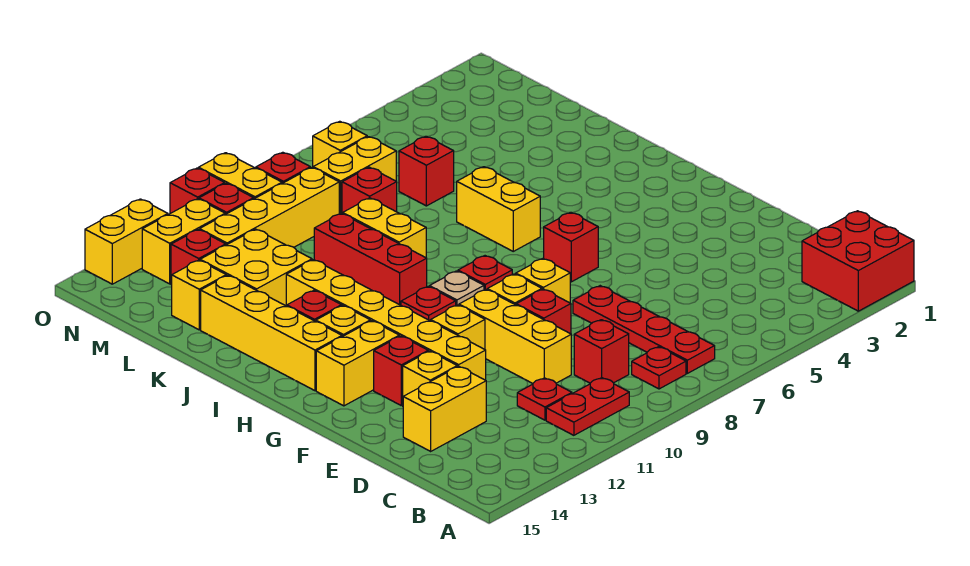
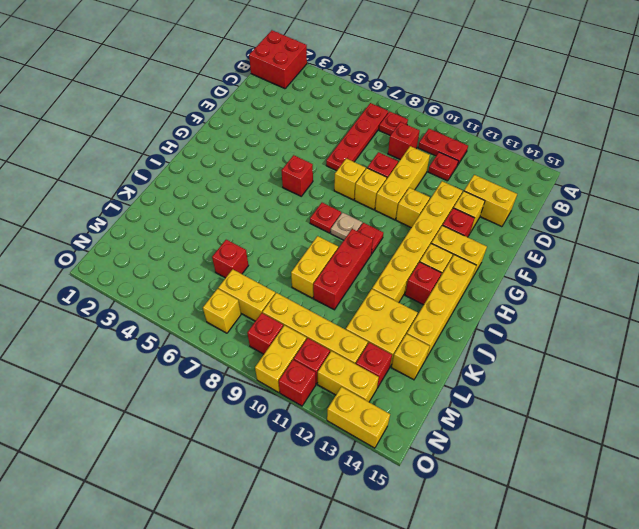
yellow brick I6:J6 level 1 -> none
red brick L8 level 1 -> none

